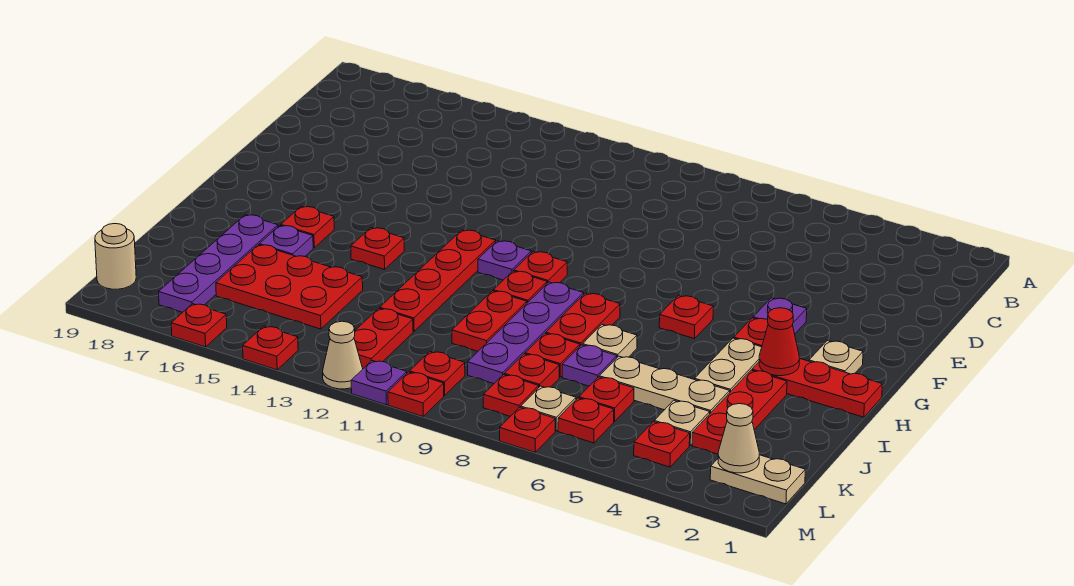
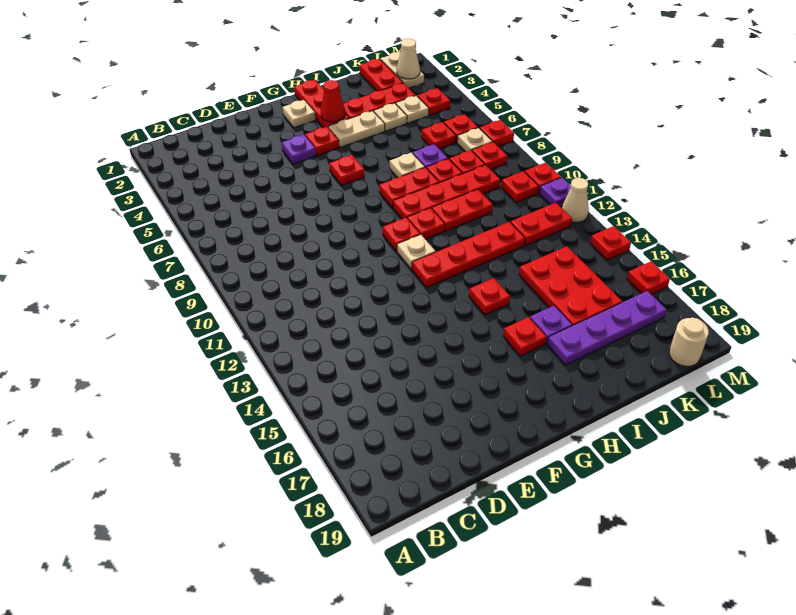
purple plate G11 level 1 -> tan plate G11 level 1
purple plate H9:K9 level 1 -> red plate H9:K9 level 1
tan plate J4:J6 level 1 -> tan plate J4 level 1
none -> red plate K1:K2 level 1

